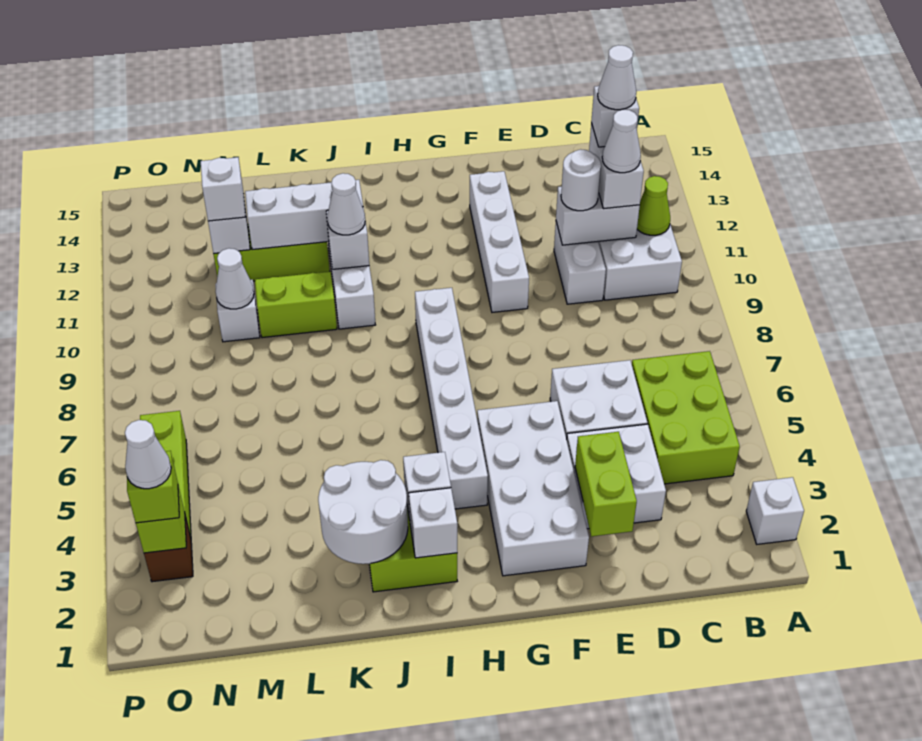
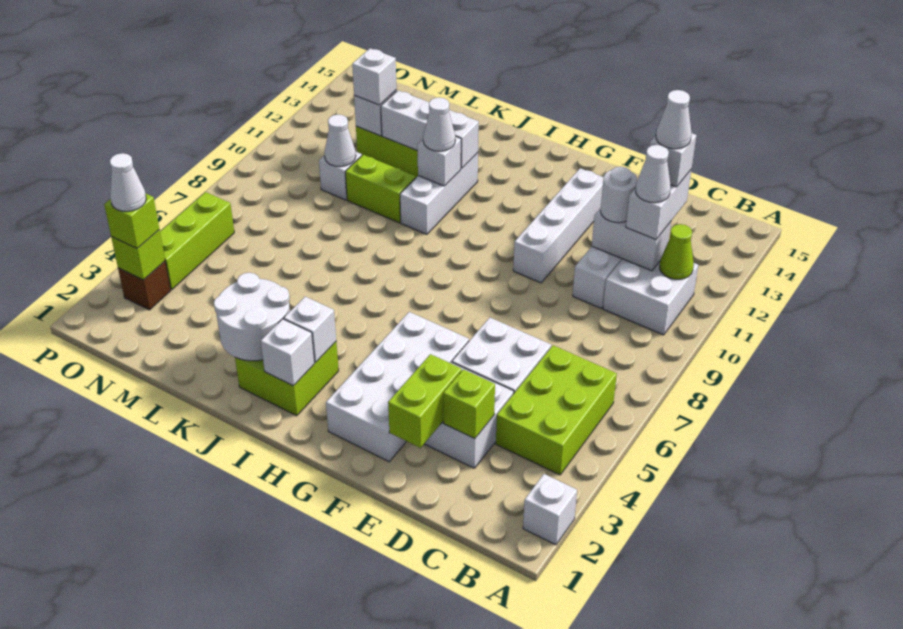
none -> lime brick D3 level 2
white brick H4:H9 level 1 -> none

